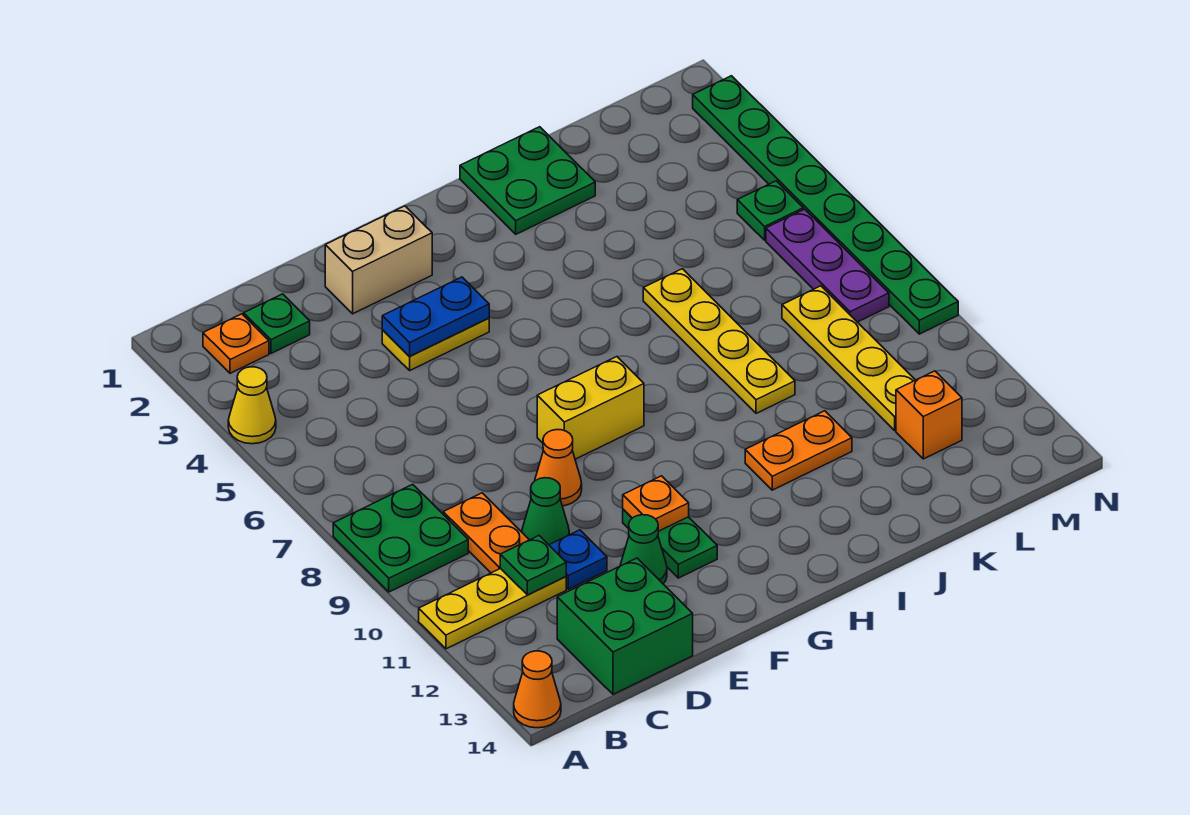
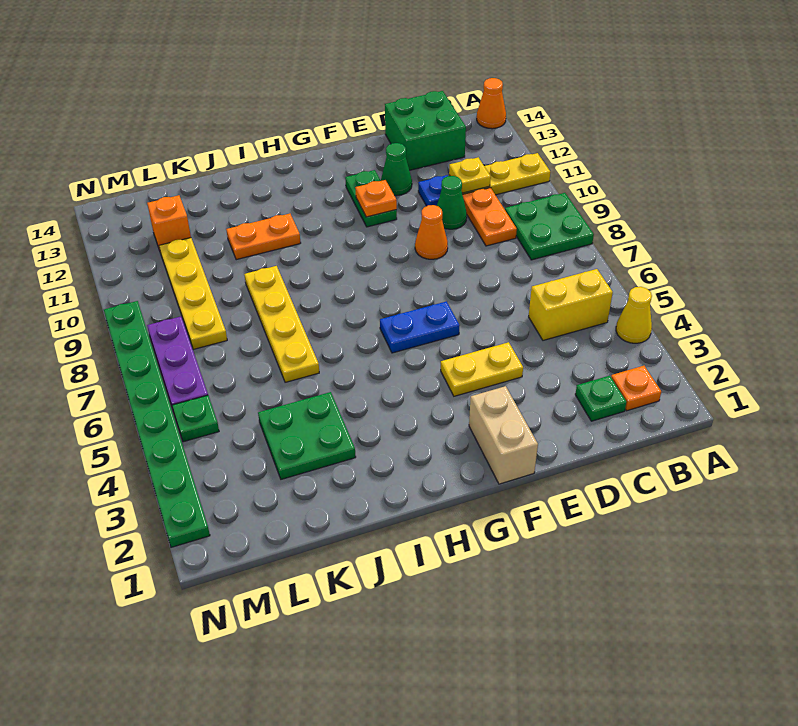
green plate C11 level 2 -> yellow plate C11 level 2
tan brick E2:F2 level 1 -> tan brick F1:F2 level 1
blue plate E4:F4 level 2 -> blue plate F6:G6 level 1
yellow brick F8:G8 level 1 -> yellow brick B5:C5 level 1
green plate I1:J2 level 1 -> green plate J3:K4 level 1

